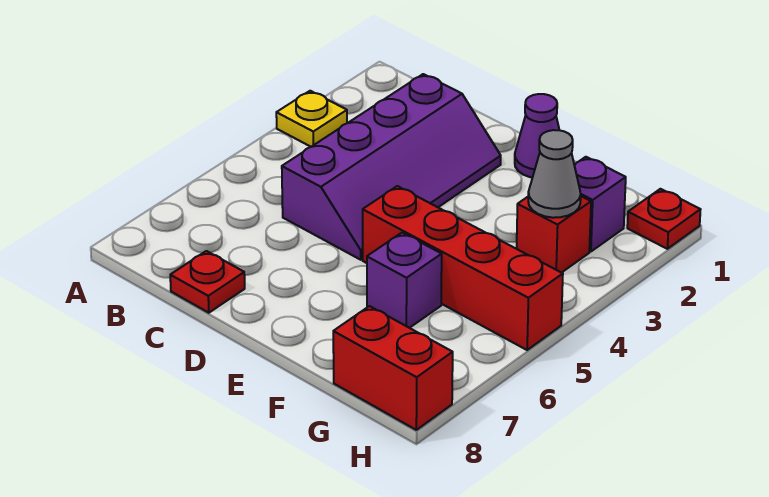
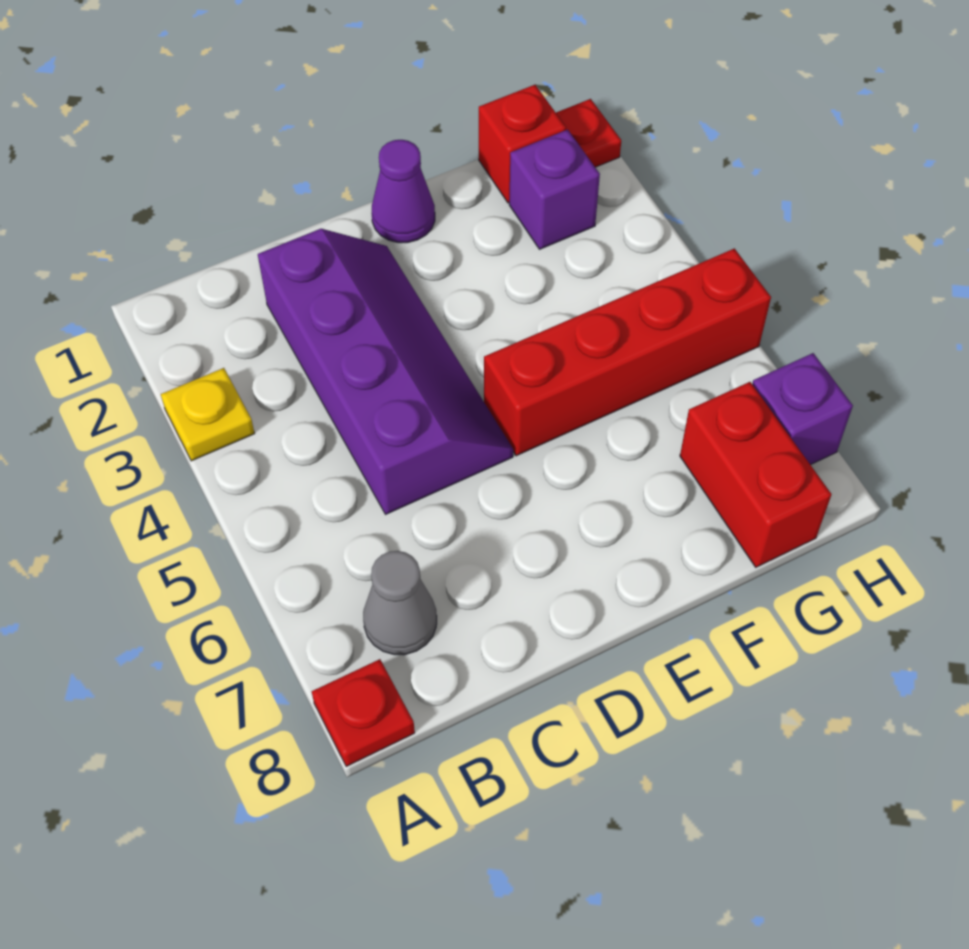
red plate C8 level 1 -> red plate A8 level 1
purple brick F6 level 1 -> purple brick H7 level 1
red brick G3 level 1 -> red brick G1 level 1
grey cone G3 level 2 -> grey cone B7 level 1
red brick G8:H8 level 1 -> red brick G7:G8 level 1

